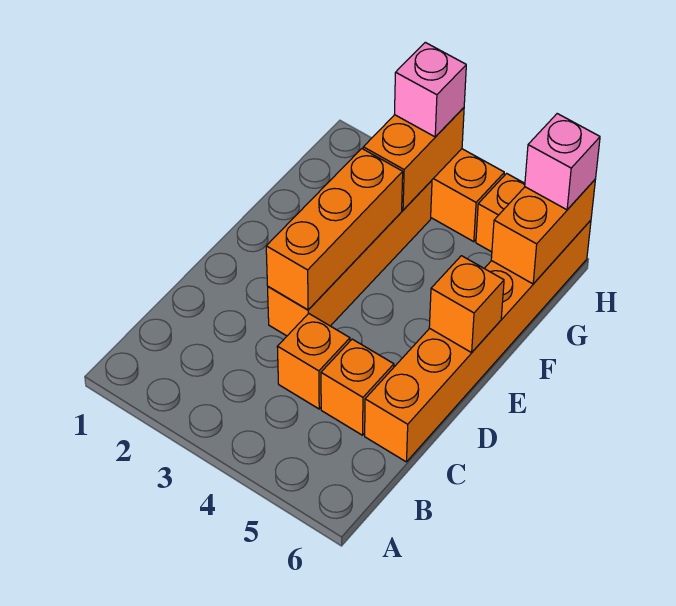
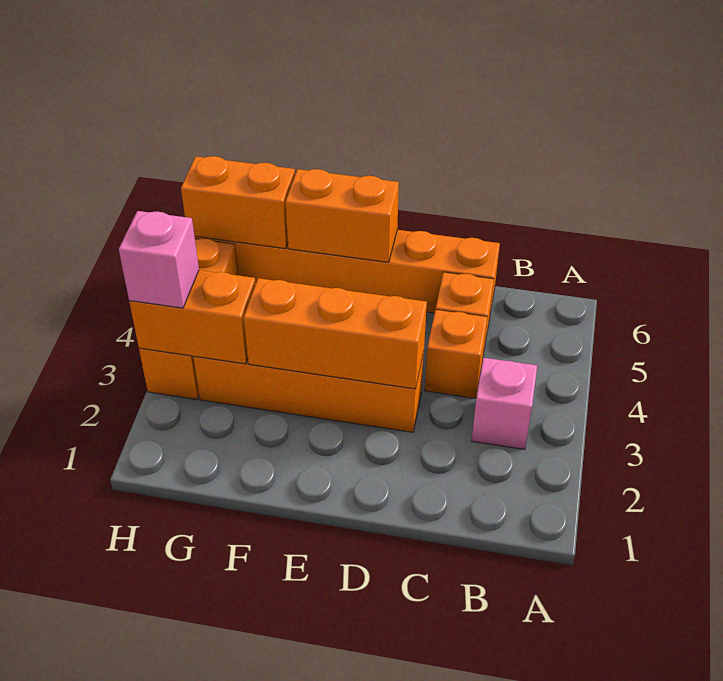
orange brick E6 level 2 -> orange brick E6:F6 level 2
pink brick H6 level 3 -> pink brick B3 level 1

